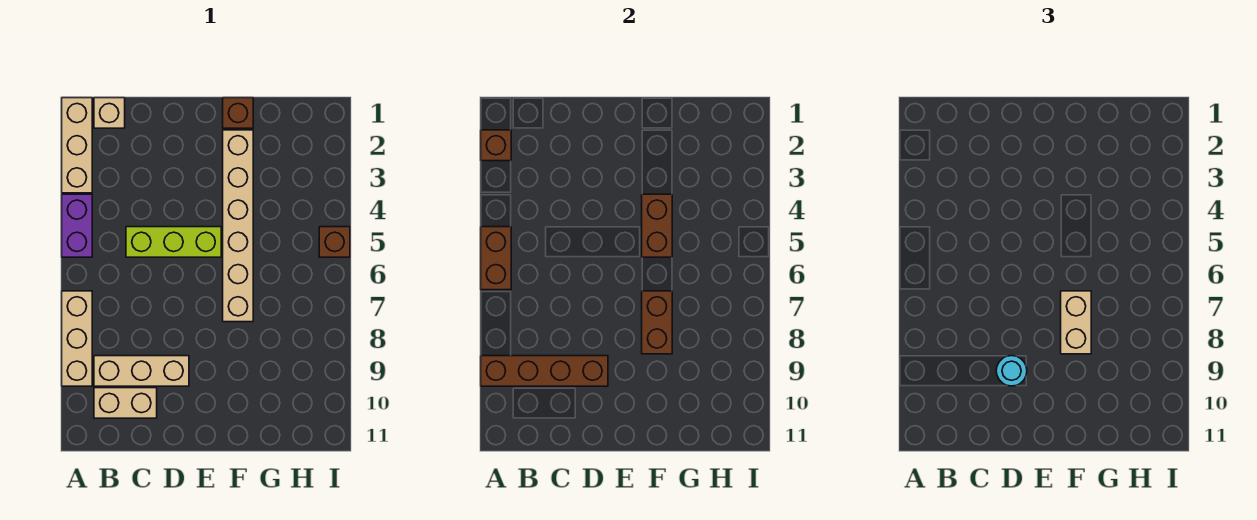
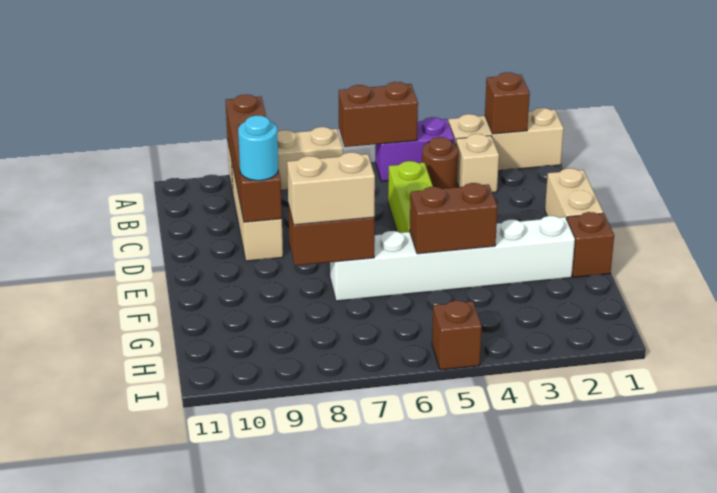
tan brick B1 level 1 -> tan brick B3 level 1
none -> brown round brick B4 level 1
tan brick B10:C10 level 1 -> tan brick D1:E1 level 1
tan brick F2:F7 level 1 -> white brick F2:F7 level 1

